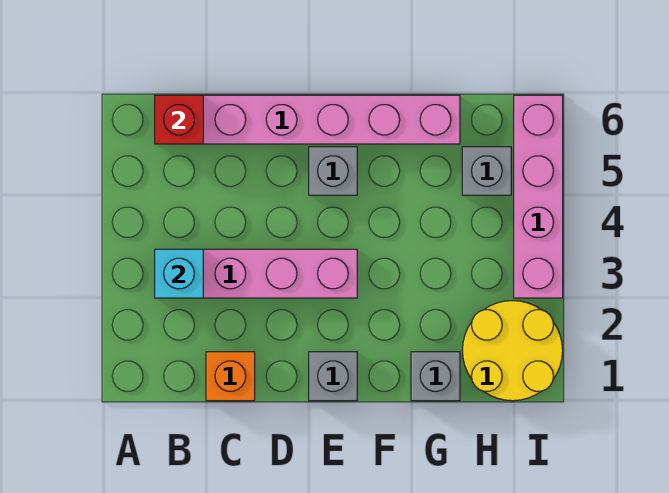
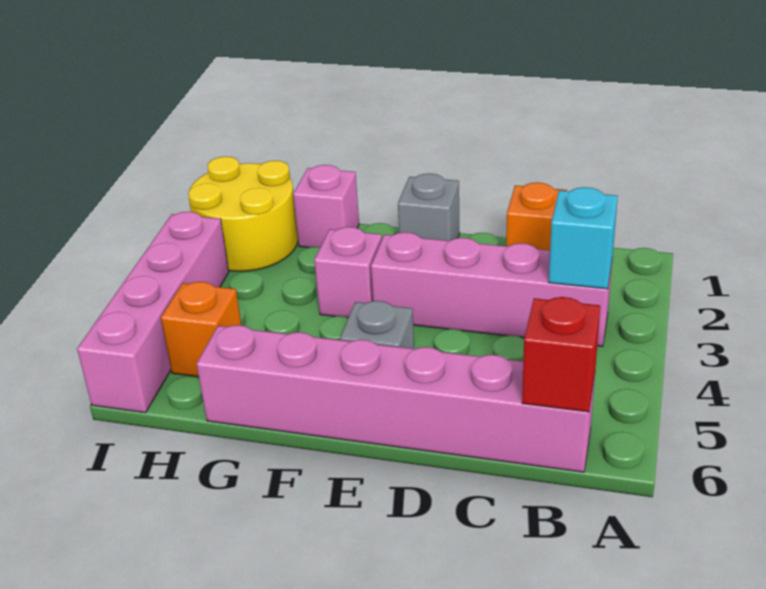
none -> pink brick F3 level 1
grey brick G1 level 1 -> pink brick G1 level 1
grey brick H5 level 1 -> orange brick H5 level 1

